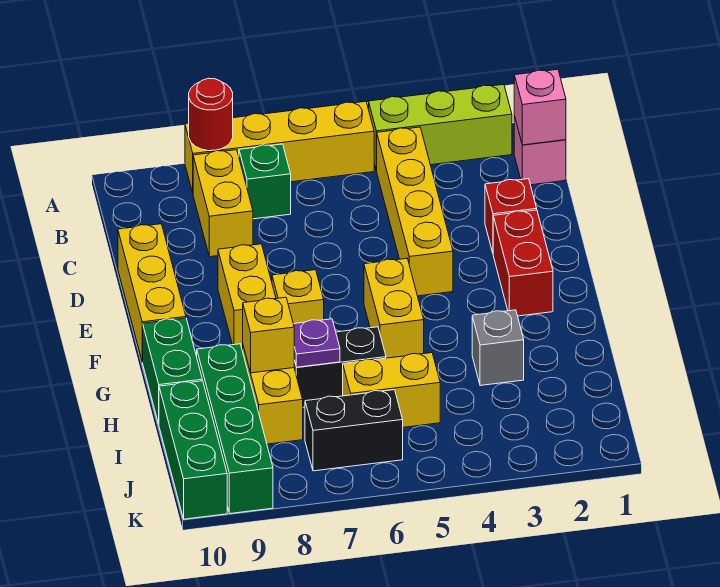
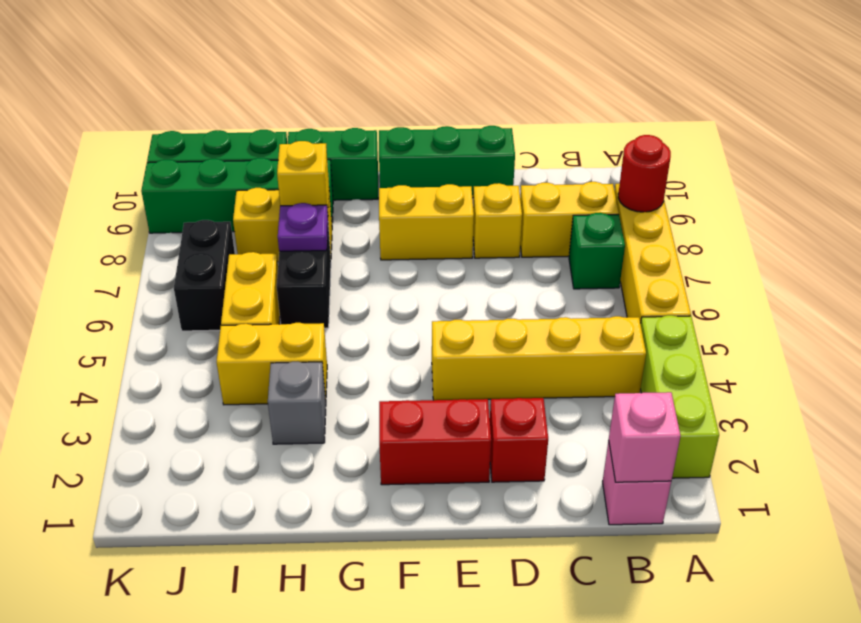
yellow brick D10:F10 level 1 -> green brick D10:F10 level 1
yellow brick F5:G5 level 1 -> yellow brick H4:I4 level 1
yellow brick F7 level 1 -> yellow brick D8 level 1

